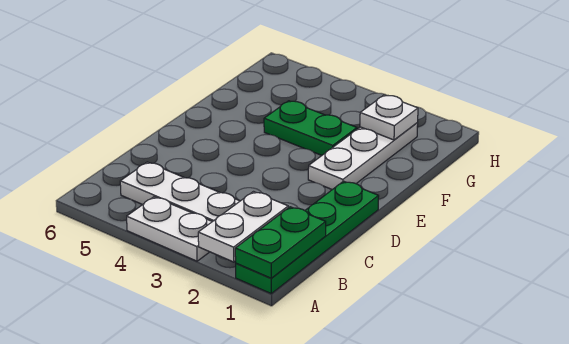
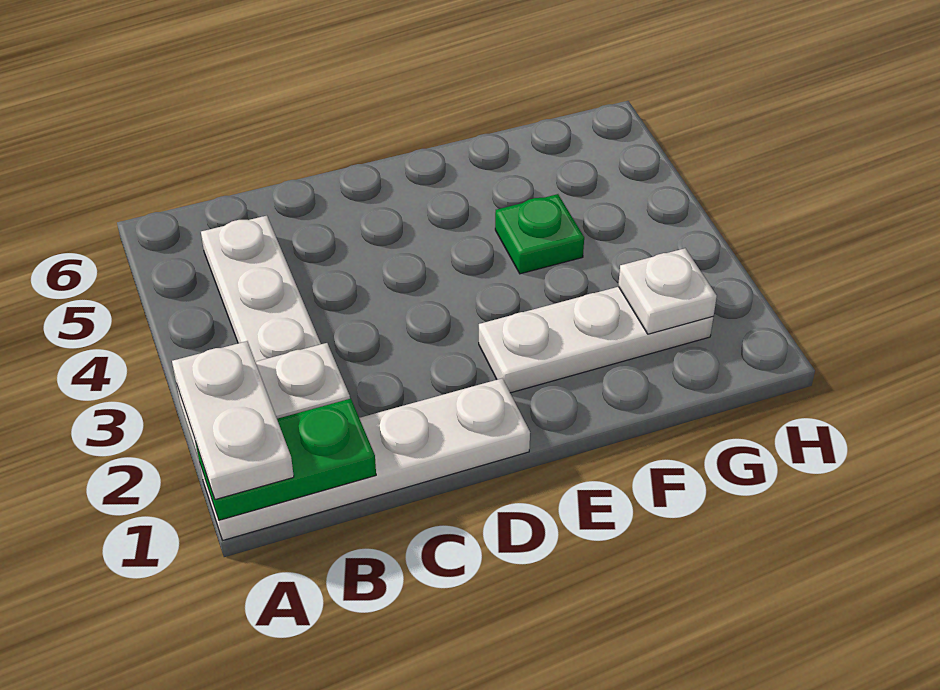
green plate A1:D1 level 1 -> white plate A1:D1 level 1
white plate A3:A4 level 1 -> white plate A1:A2 level 3
green plate F3:F4 level 1 -> green plate F4 level 1

